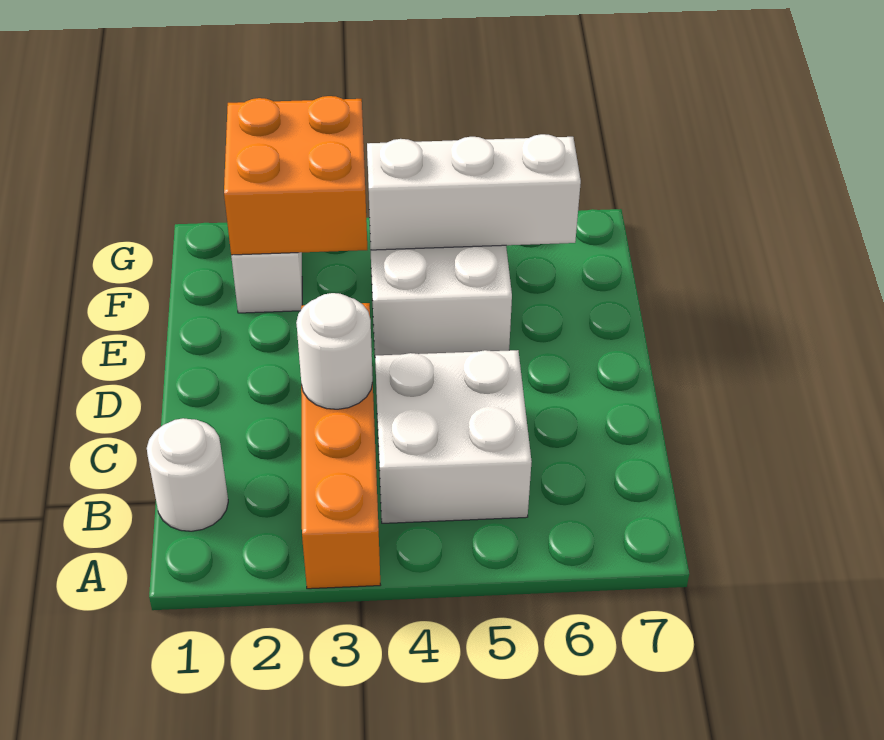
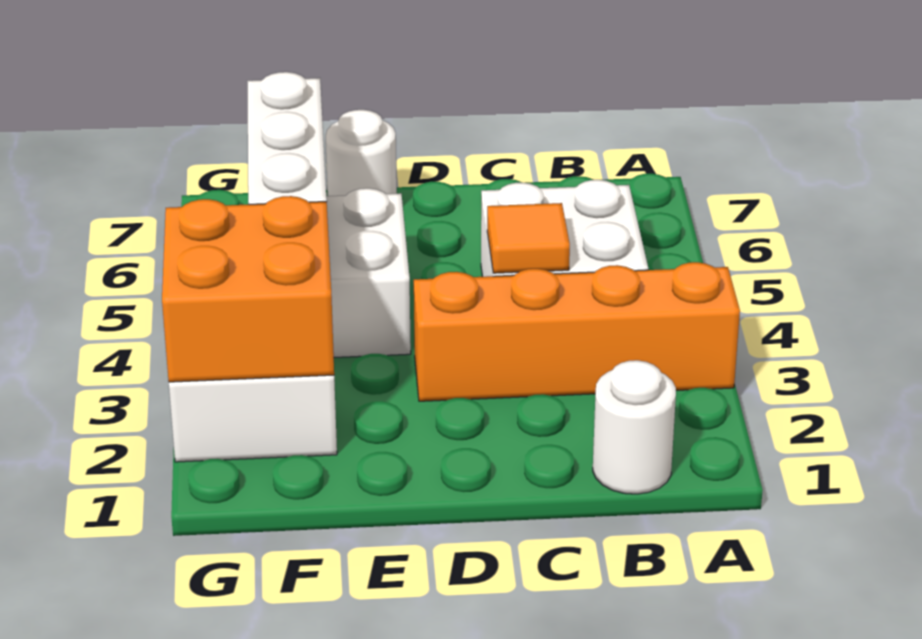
white round brick C3 level 2 -> white round brick E7 level 1
none -> orange tile C4 level 2

